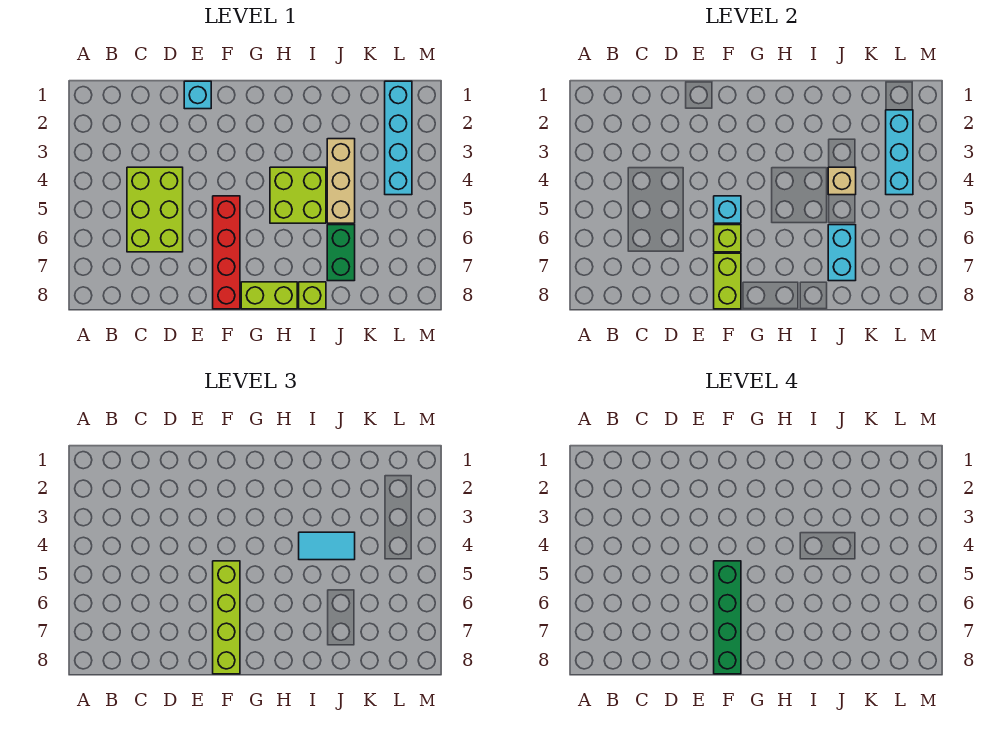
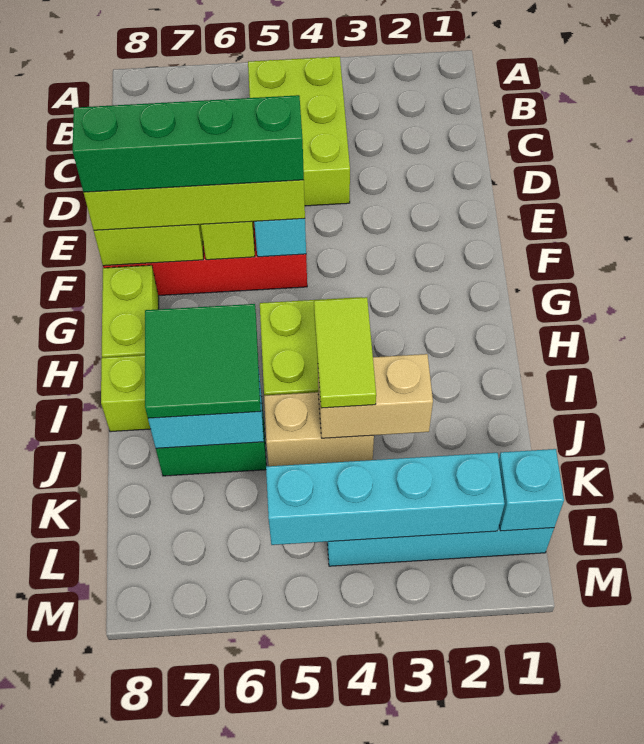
lime brick C4:D6 level 1 -> lime brick B4:D5 level 1
cyan brick E1 level 1 -> cyan brick L1 level 2
cyan tile I4:J4 level 3 -> lime tile I4:J4 level 3
none -> green tile I6:J7 level 3
tan brick J3:J5 level 1 -> tan brick J4:J5 level 1
tan brick J4 level 2 -> tan brick J3:J4 level 2
cyan brick L2:L4 level 2 -> cyan brick L2:L5 level 2

